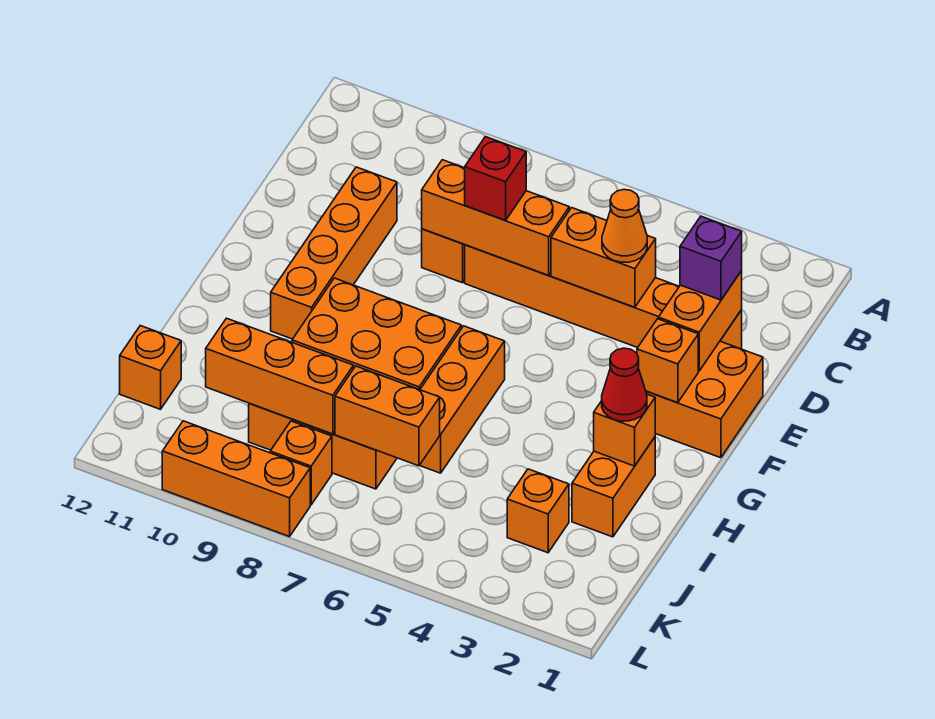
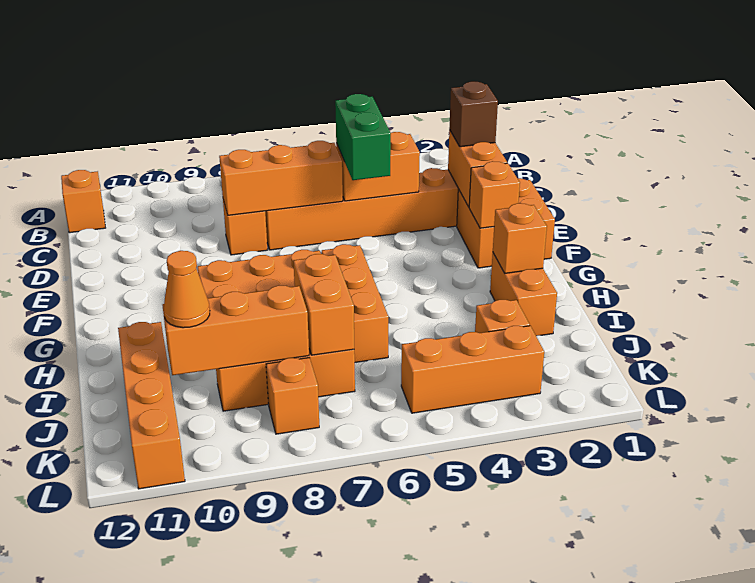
purple brick D2 level 3 -> brown brick D2 level 3
orange cone D4 level 3 -> orange cone J10 level 3
none -> green brick D5:E5 level 3
red brick D7 level 3 -> none
orange brick D10:G10 level 1 -> orange brick I11:L11 level 1
red cone H2 level 3 -> none
orange brick J6:J7 level 2 -> orange brick I7:J7 level 2
orange brick J12 level 1 -> orange brick B12 level 1
orange brick L8:L10 level 1 -> orange brick K3:K5 level 1

